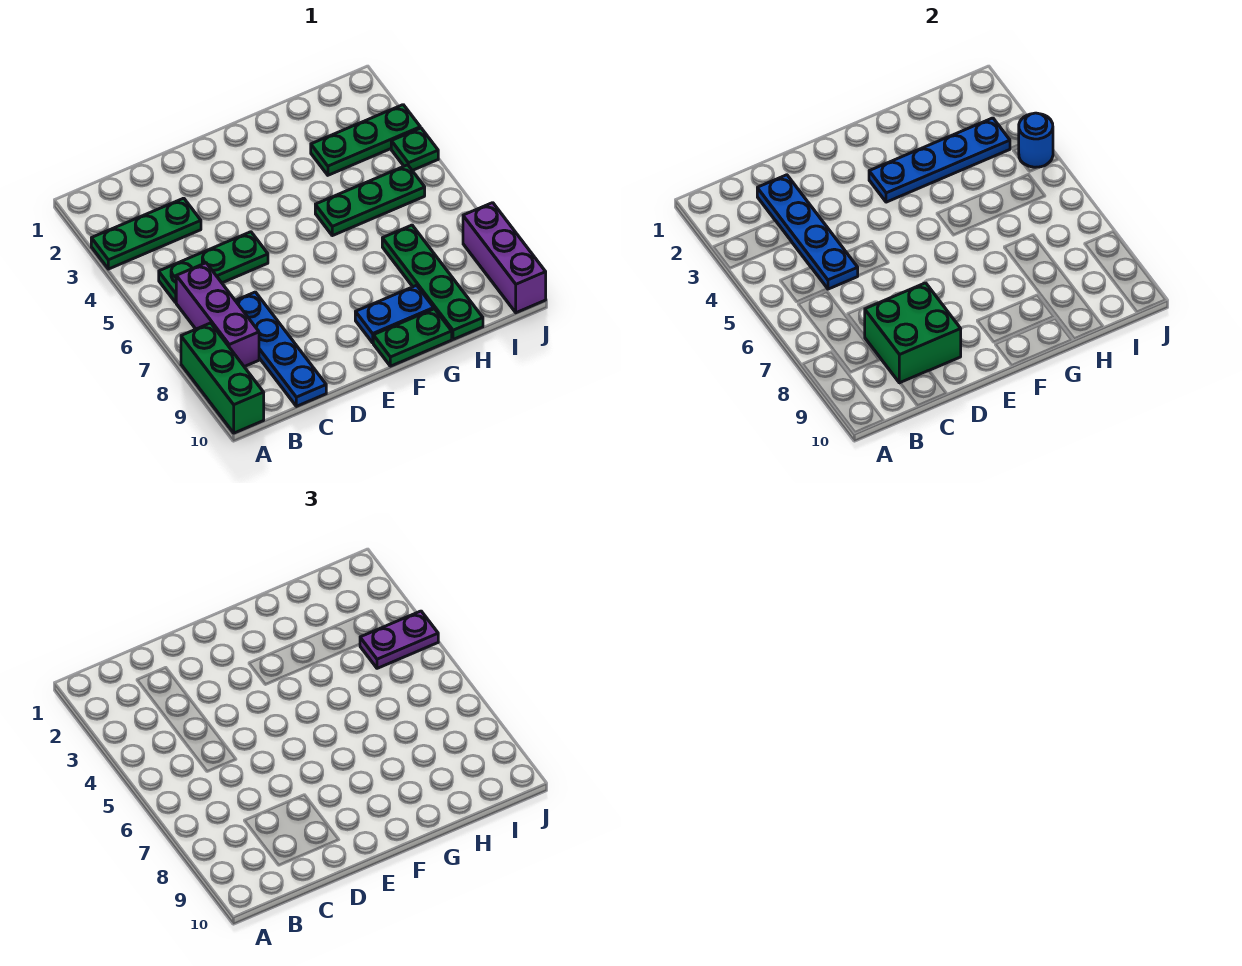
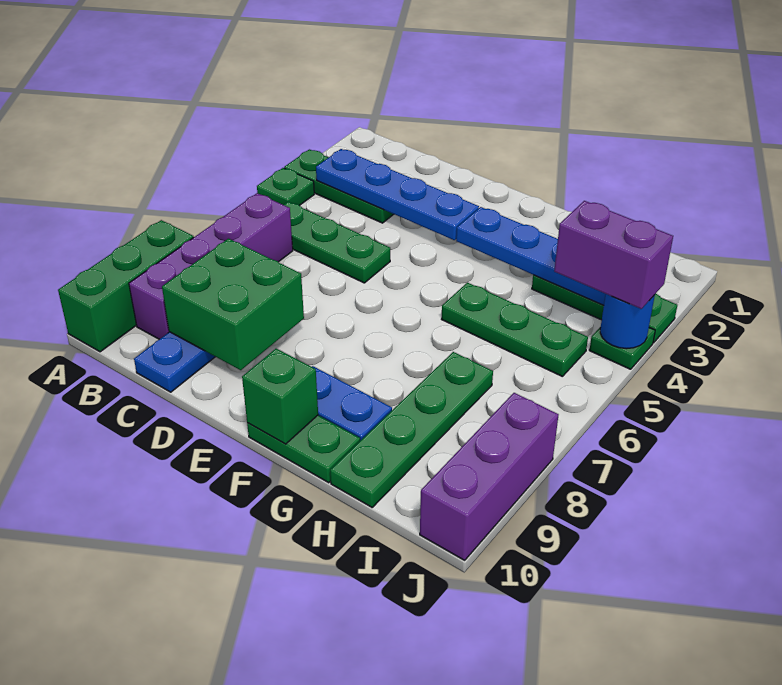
none -> green plate A4 level 1
purple brick B6:B8 level 1 -> purple brick B6:B9 level 1
blue plate C2:C5 level 2 -> blue plate B3:E3 level 2
none -> green brick F10 level 2
purple plate I4:J4 level 3 -> purple brick I4:J4 level 3

